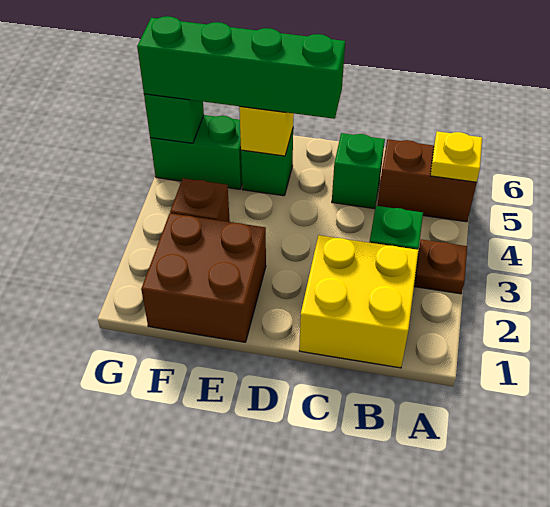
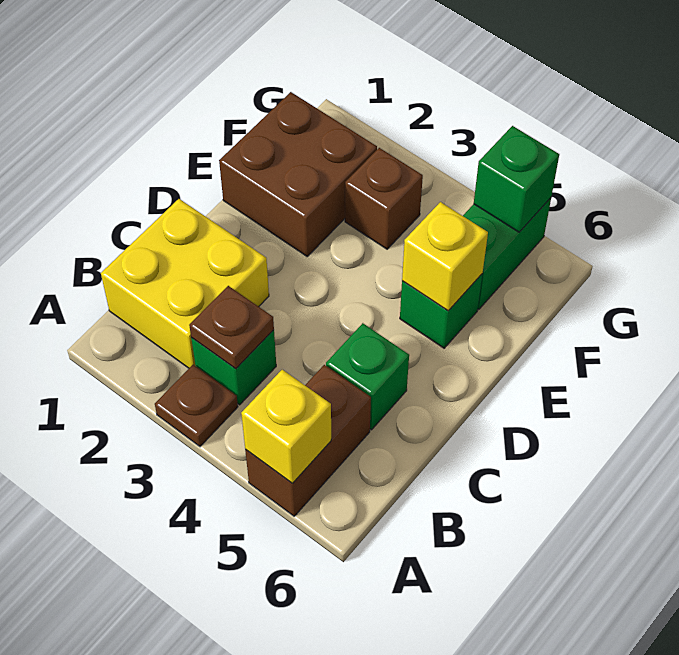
yellow plate A5 level 2 -> yellow brick A5 level 2
none -> brown plate B3 level 2
green brick D5:G5 level 3 -> none

